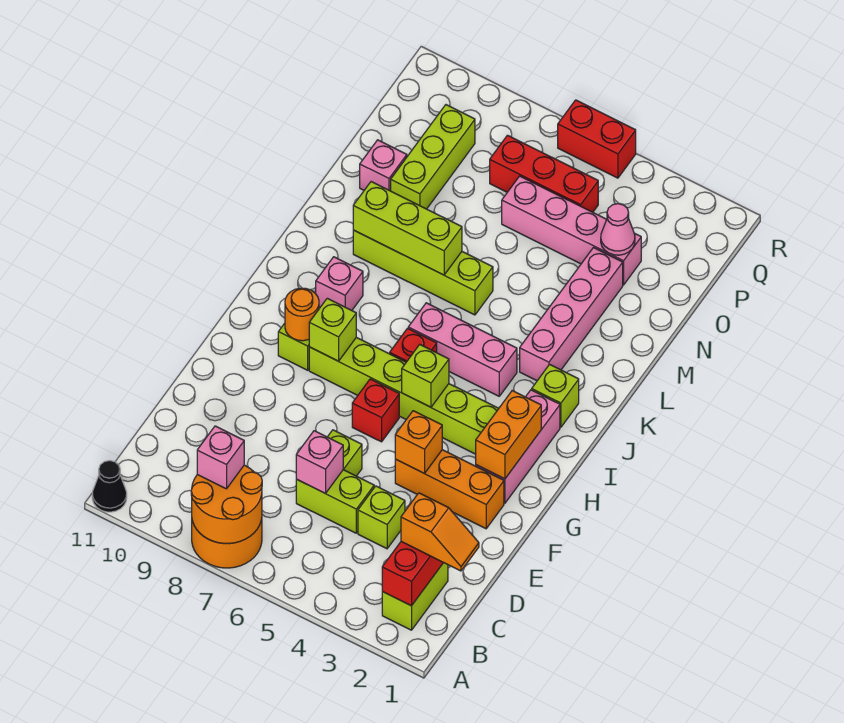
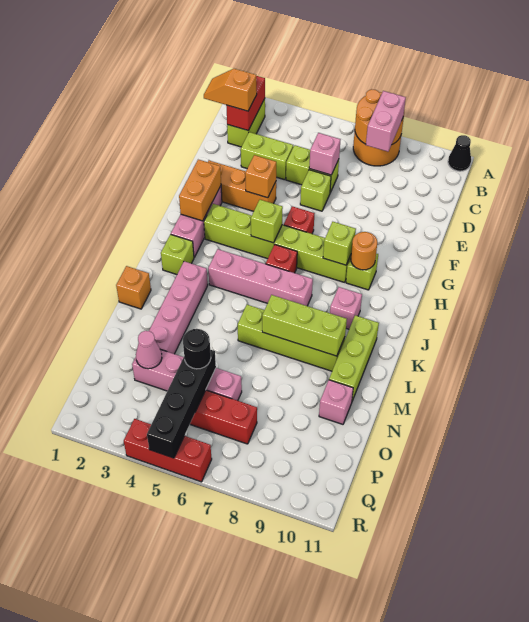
pink brick B8 level 3 -> pink brick B8:C8 level 3
lime brick D4 level 1 -> lime brick D3:D4 level 1
pink brick J4:J6 level 1 -> pink brick J4:J7 level 1
none -> orange brick L1 level 1
lime brick N9:P9 level 1 -> lime brick K10:M10 level 1
none -> black brick O5:R5 level 2
none -> black round brick O5 level 3
red brick R5:R6 level 1 -> red brick R4:R6 level 1

